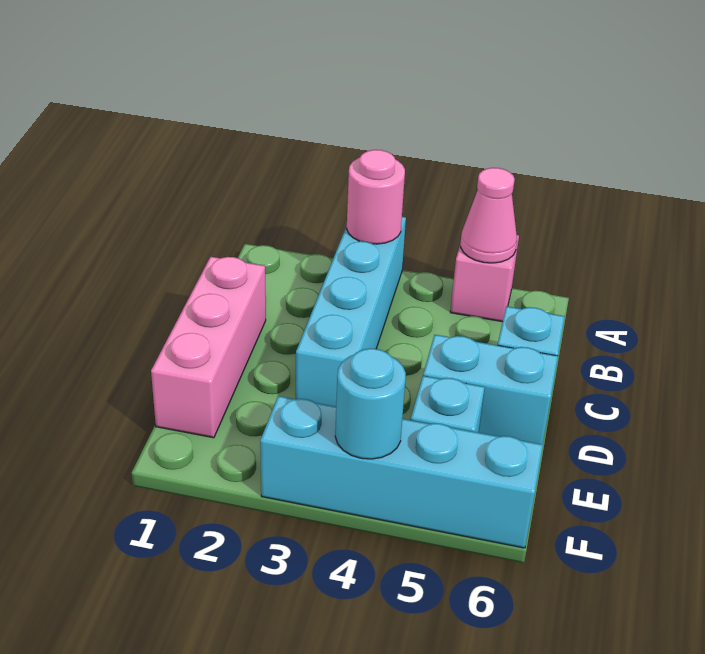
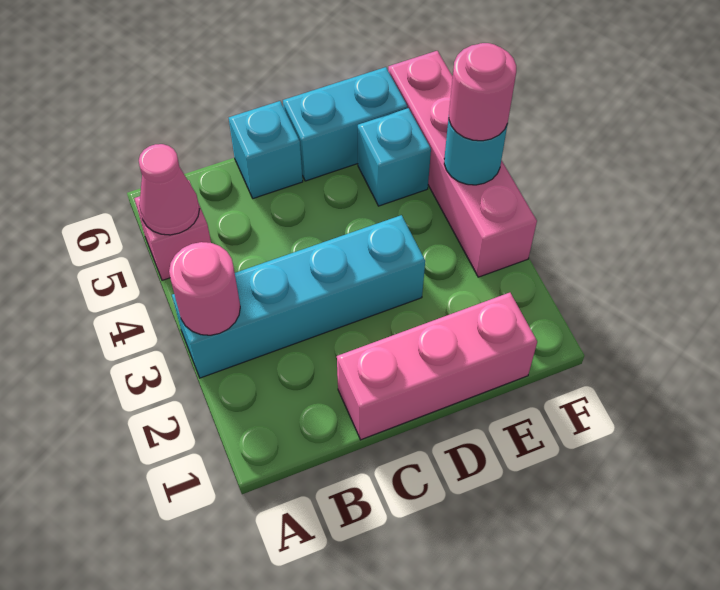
cyan brick D5:D6 level 1 -> cyan brick D6:E6 level 1
cyan brick F3:F6 level 1 -> pink brick F3:F6 level 1
none -> pink round brick F4 level 3

